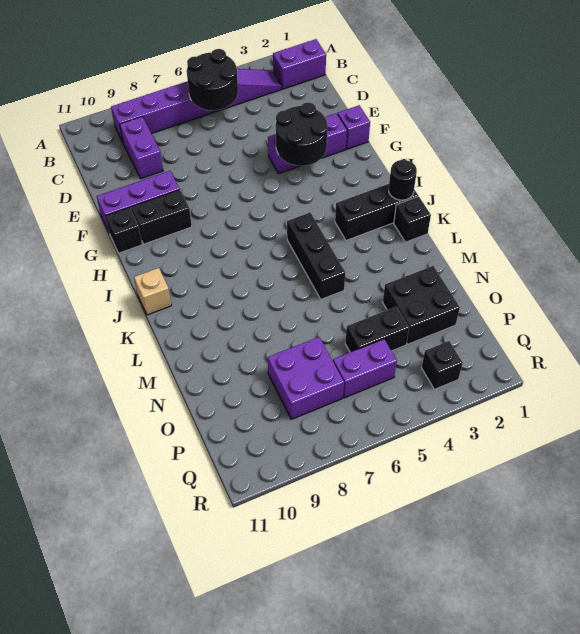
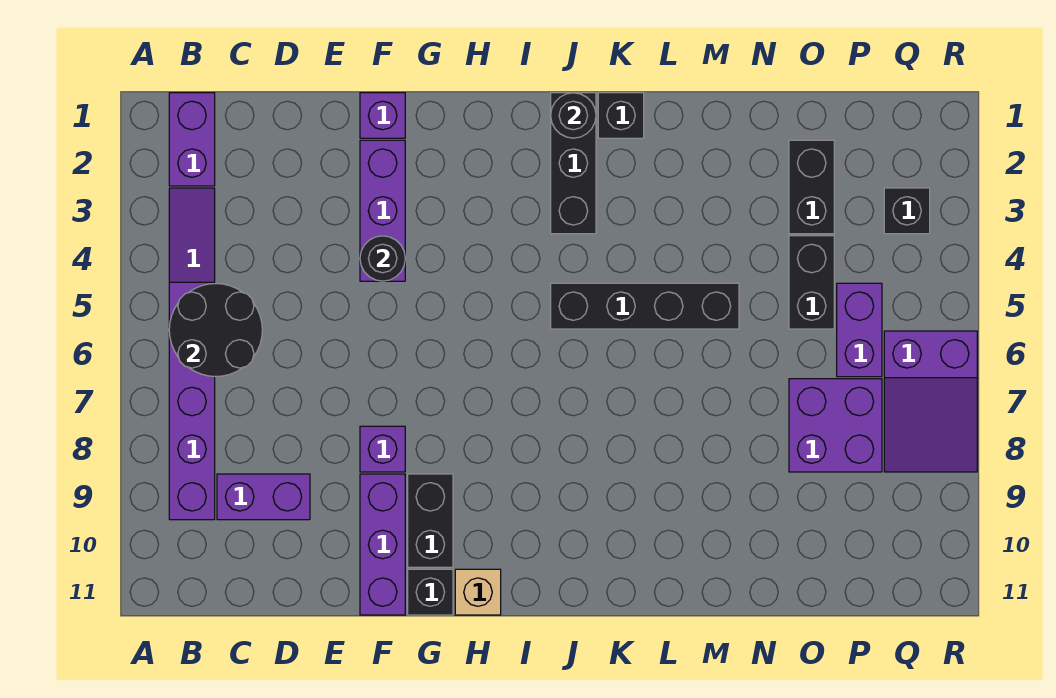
black round brick F3:G4 level 2 -> black round brick F4 level 2
none -> purple brick F8 level 1
black brick J5:L5 level 1 -> black brick J5:M5 level 1
tan brick J11 level 1 -> tan brick H11 level 1
black brick N2:O3 level 1 -> black brick O2:O3 level 1
none -> purple slope Q6:R8 level 1 top 6

